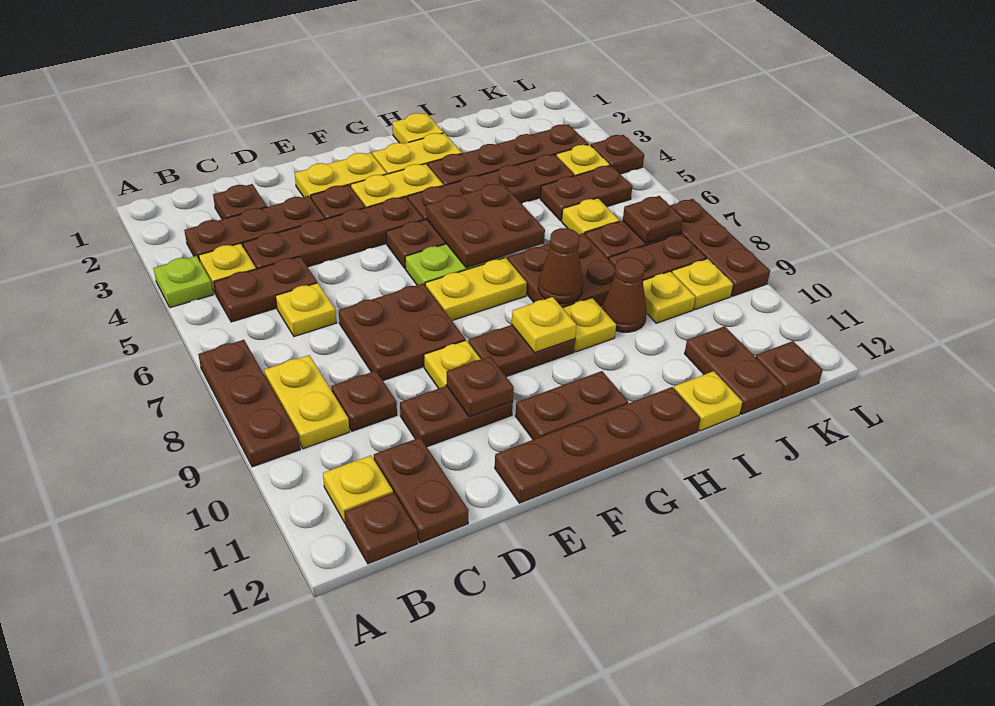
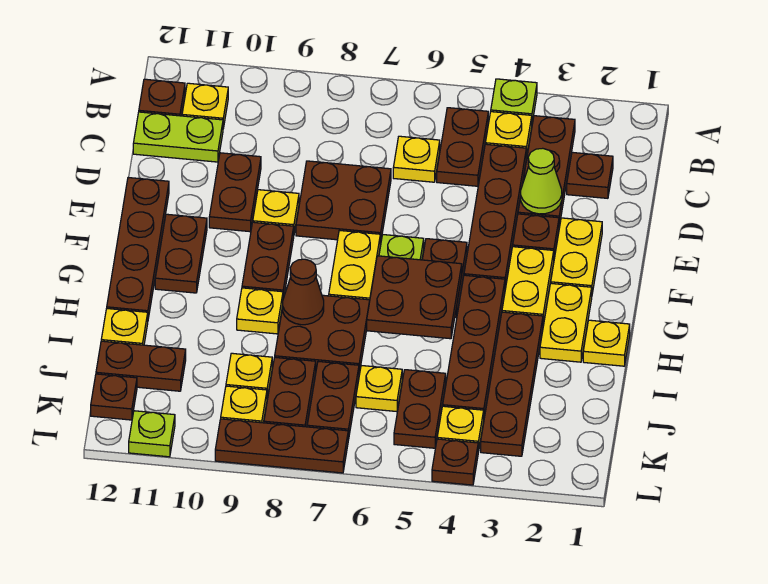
brown plate A7:A9 level 1 -> none
yellow plate B8:B9 level 1 -> none
brown plate C9 level 1 -> none
brown plate C11:C12 level 1 -> lime plate C11:C12 level 1
none -> lime cone D3 level 2
brown plate E10 level 2 -> none
yellow plate G9 level 2 -> none
brown cone I9 level 1 -> none
brown plate K7 level 2 -> none
none -> lime plate L11 level 1

